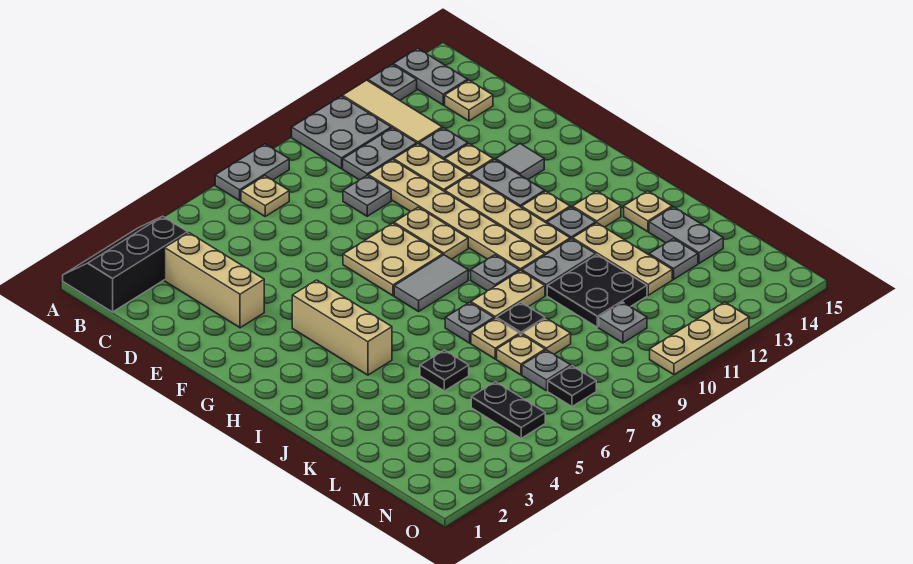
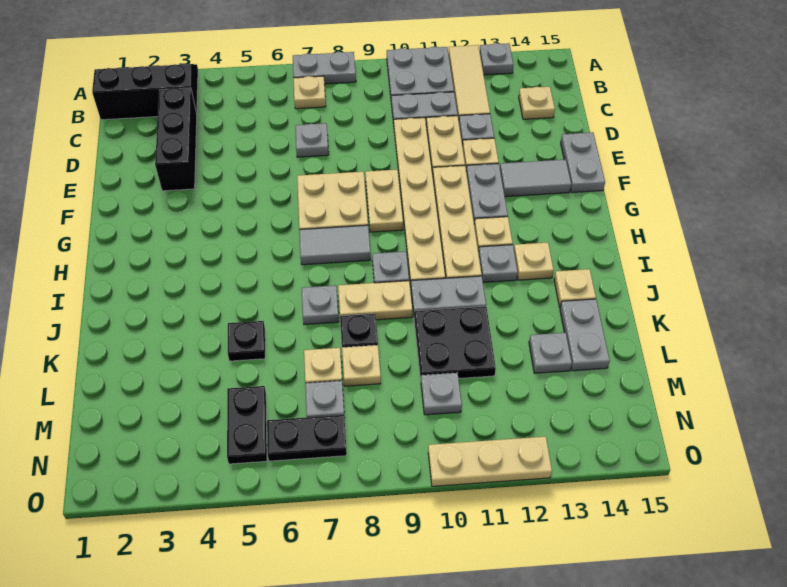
grey plate A14:B14 level 1 -> grey plate E15:F15 level 1
tan brick C3:E3 level 1 -> black brick C3:E3 level 1
grey plate D9 level 1 -> grey plate D7 level 1
grey tile F13 level 1 -> grey tile F13:F14 level 1
tan brick G4:I4 level 1 -> none
tan plate J12:L12 level 1 -> none
tan plate K7 level 1 -> none
black plate N7 level 1 -> black plate N6:N7 level 1

